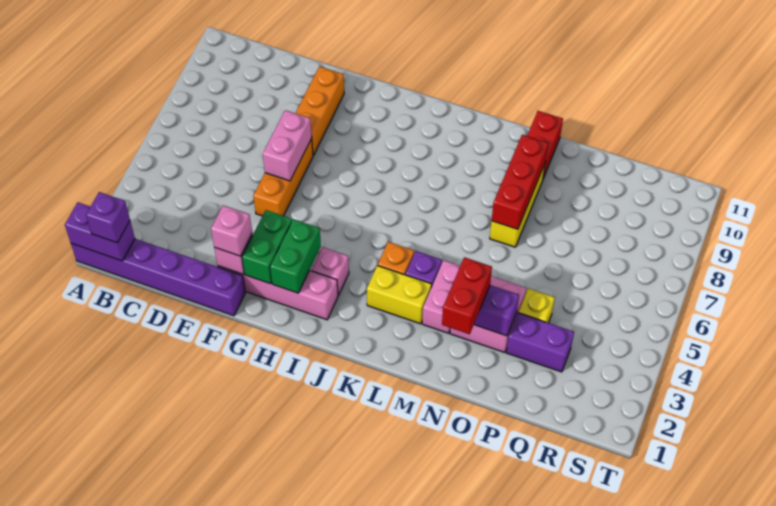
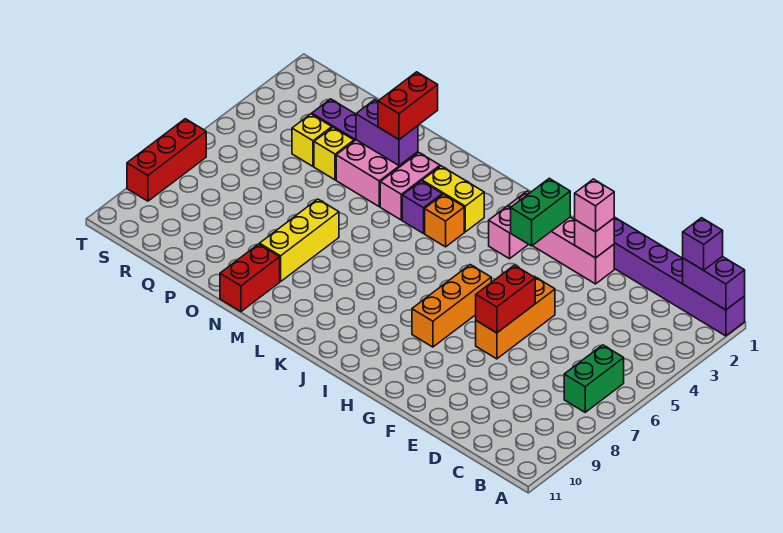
pink brick F6:F7 level 2 -> red brick F6:F7 level 2
orange brick F8:F10 level 1 -> orange brick H6:H8 level 1
green brick G2:G3 level 2 -> green brick B6:B7 level 1
red brick N7:N9 level 2 -> red brick T7:T9 level 1
none -> yellow brick Q4 level 1

